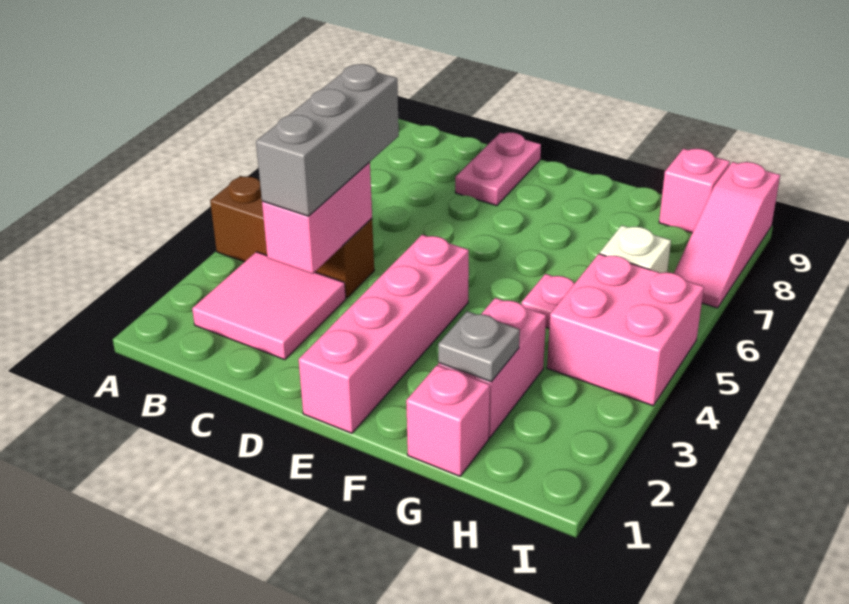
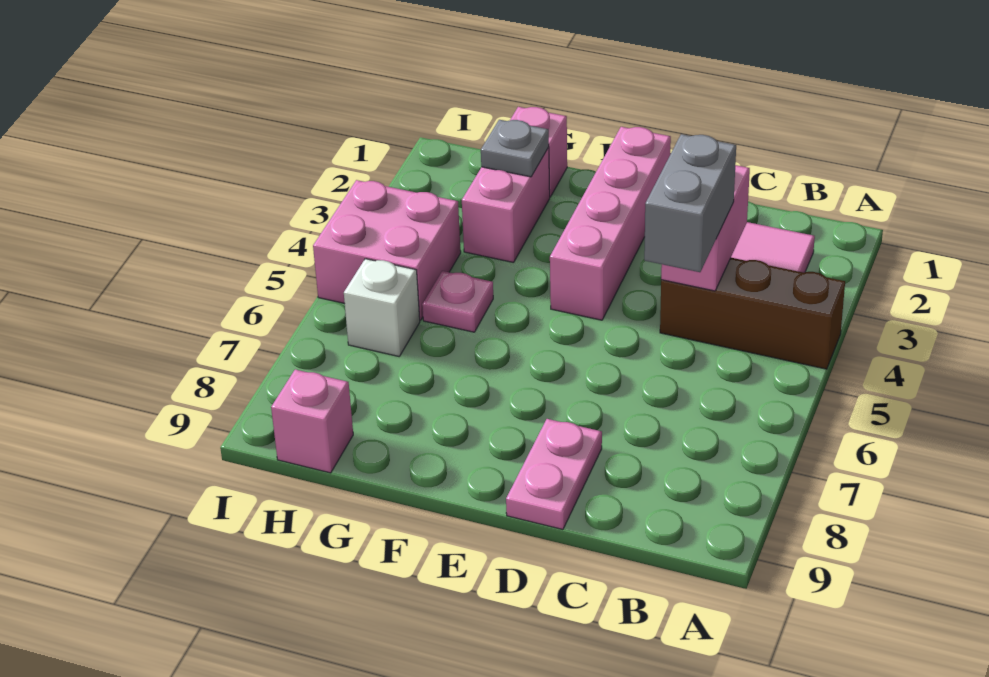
grey brick C3:C5 level 3 -> grey brick C4:C5 level 3
pink slope I7:I9 level 1 top 9 -> none

